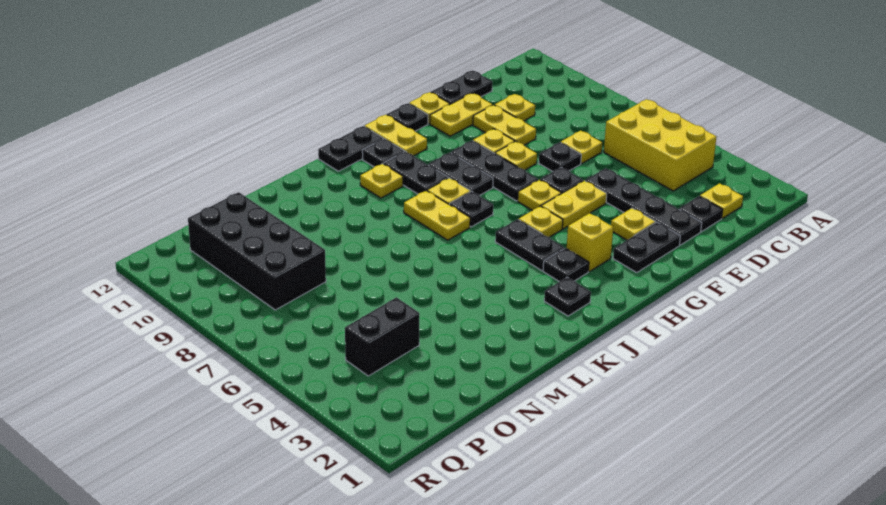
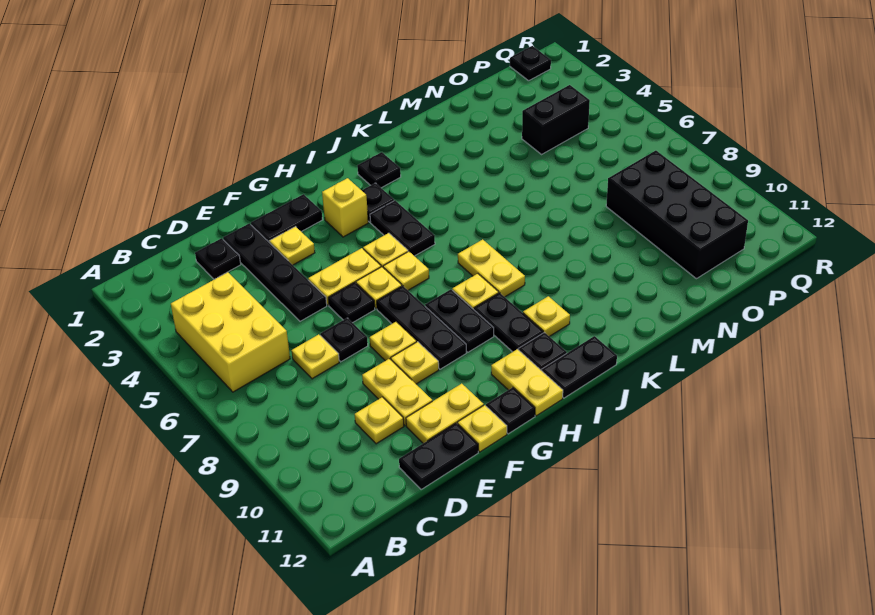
yellow plate C2 level 1 -> yellow plate H6 level 1
black plate I7 level 1 -> black plate Q1 level 1

